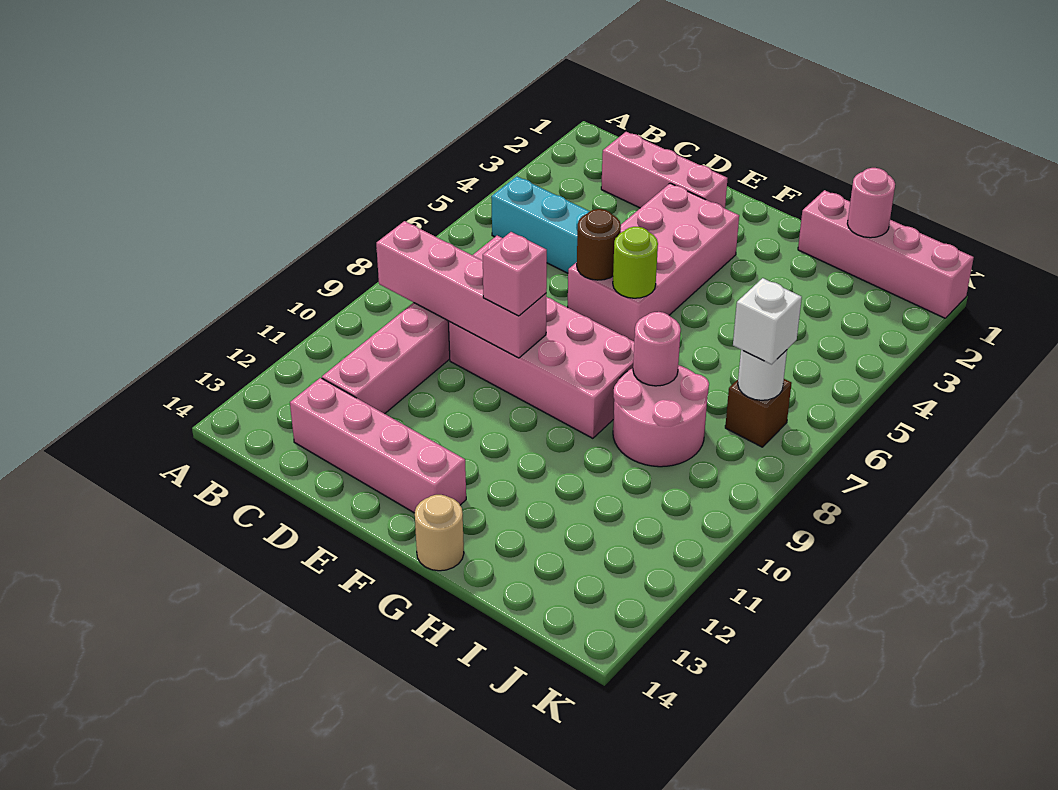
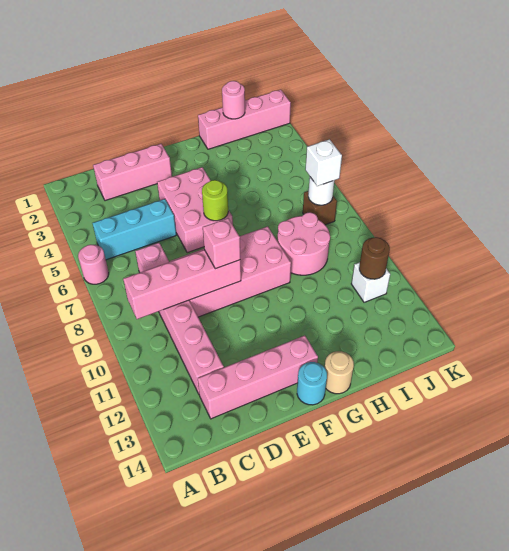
pink brick E3:F6 level 1 -> pink brick E4:F6 level 1
brown round brick E6 level 2 -> brown round brick J11 level 2
none -> cyan round brick F14 level 1
pink round brick H8 level 2 -> pink round brick A6 level 1
none -> white brick J11 level 1

